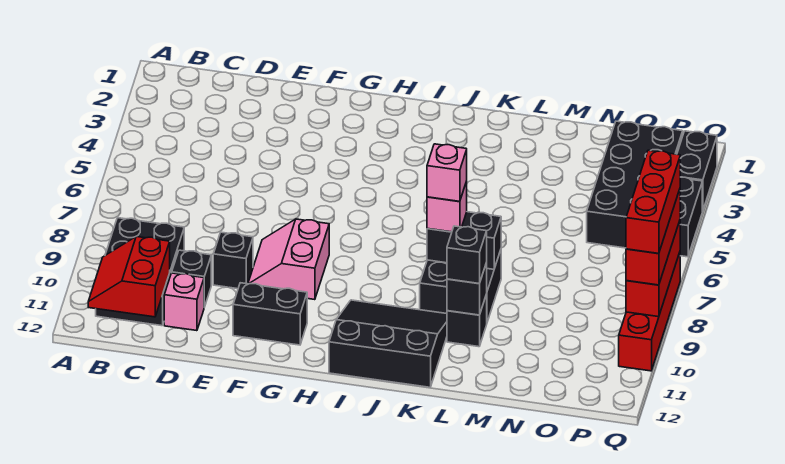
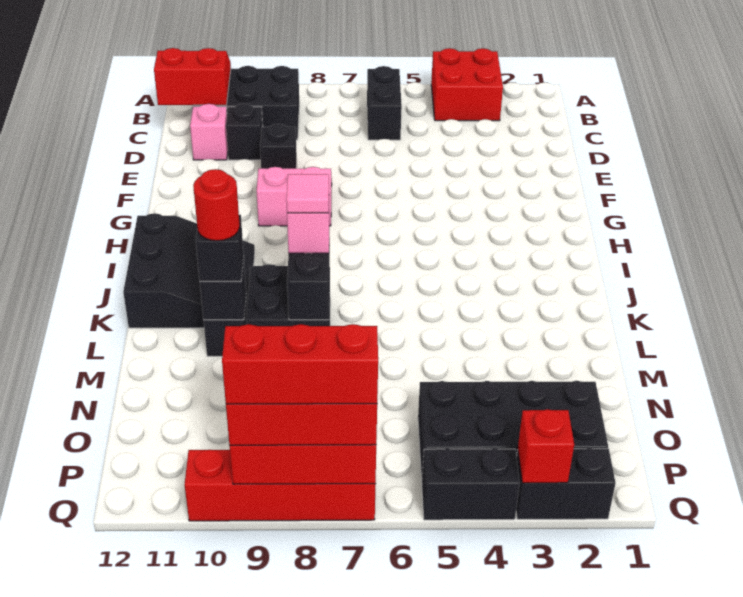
none -> red brick A3:B4 level 1
black brick F11:G11 level 1 -> black brick B6:C6 level 1
pink brick K8 level 4 -> pink tile K8 level 4
none -> red round brick L10 level 4
none -> red brick Q3 level 2

